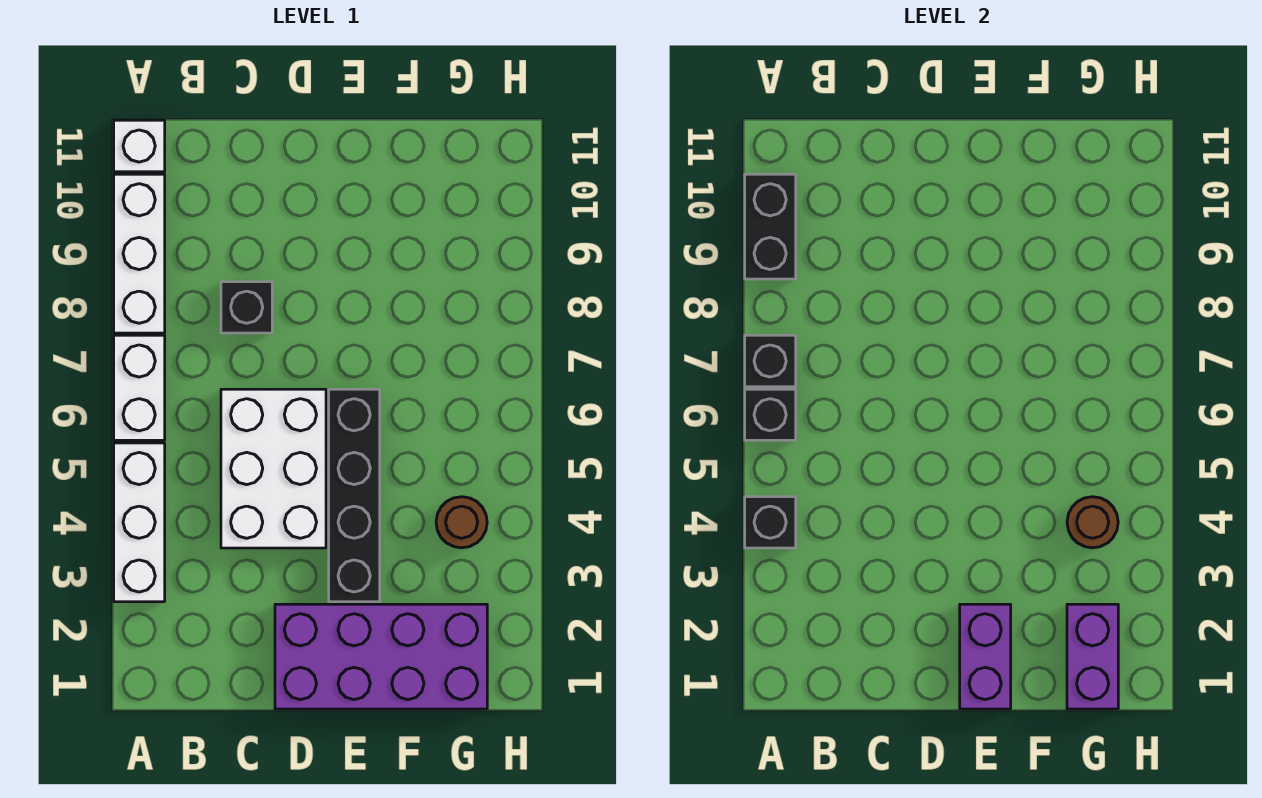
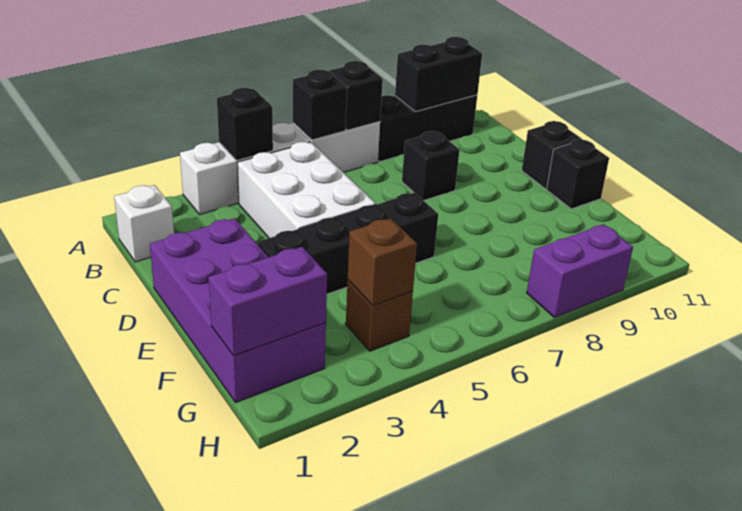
white brick A8:A10 level 1 -> black brick A8:A10 level 1
white brick A11 level 1 -> white brick B1 level 1
white brick C4:D6 level 1 -> white brick B4:D5 level 1
none -> black brick D11 level 1
purple brick E1:E2 level 2 -> purple brick H8:H9 level 1
none -> black brick E11 level 1
brown round brick G4 level 1 -> brown brick G4 level 1
brown round brick G4 level 2 -> brown brick G4 level 2

